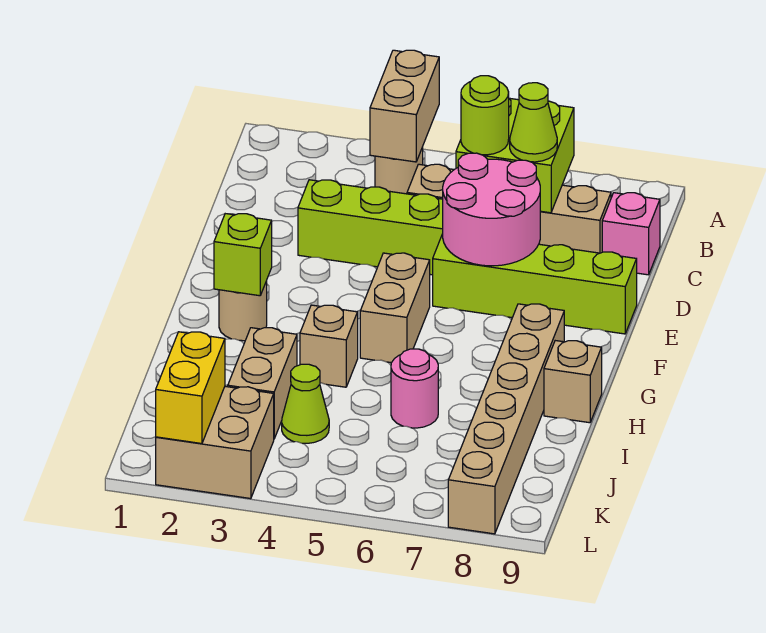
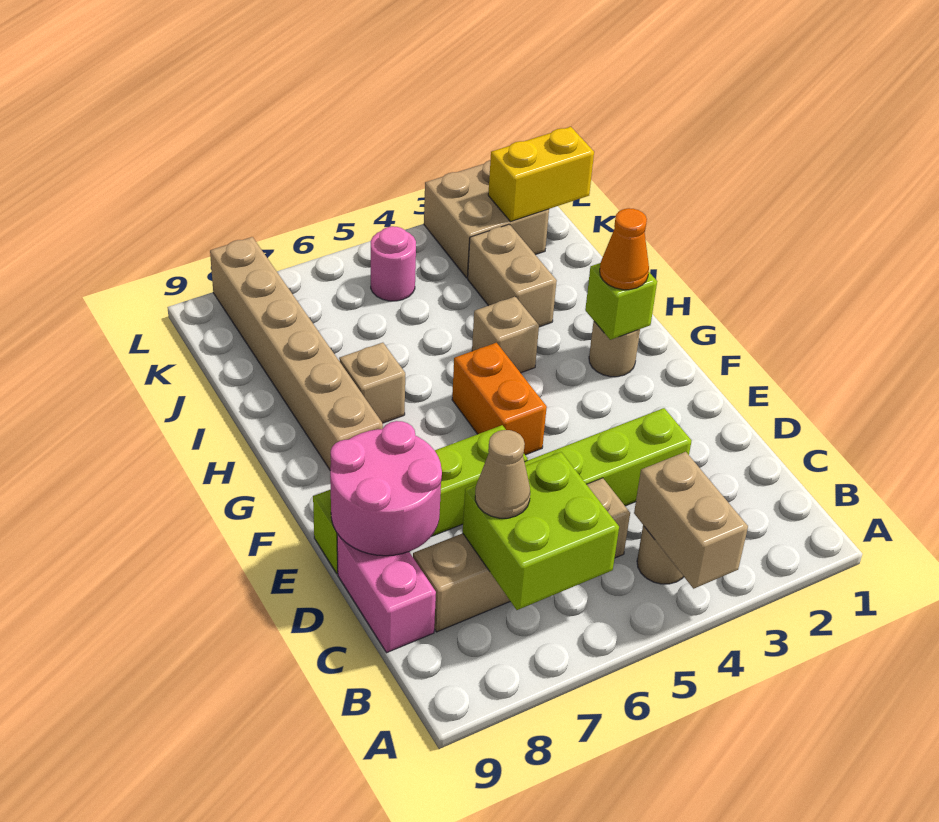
lime round brick C6 level 3 -> none
lime cone C7 level 3 -> tan cone C7 level 3
pink brick C9 level 1 -> pink brick C9:D9 level 1
pink round brick D6:E7 level 2 -> pink round brick D8:E9 level 2
tan brick F5:G5 level 1 -> orange brick F5:G5 level 1
none -> orange cone G2 level 3
tan brick H9 level 1 -> tan brick H7 level 1
pink round brick I6 level 1 -> pink round brick K5 level 1
lime cone J4 level 1 -> none
yellow brick K2:L2 level 2 -> yellow brick K1:K2 level 2

